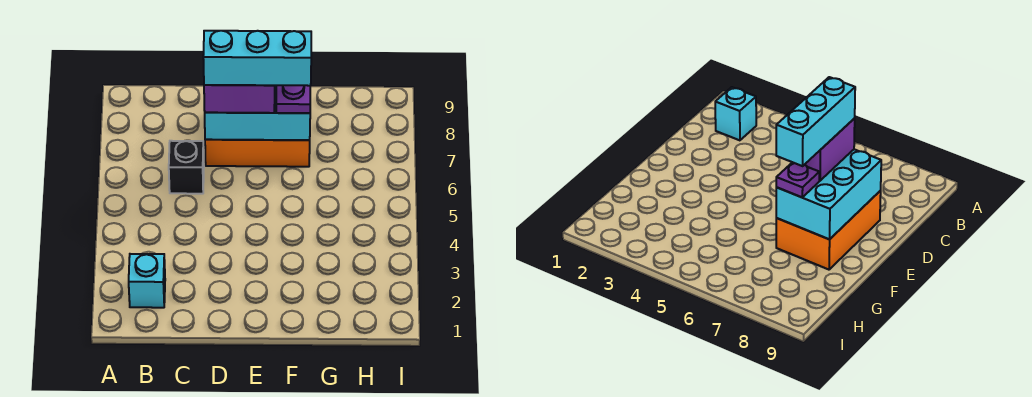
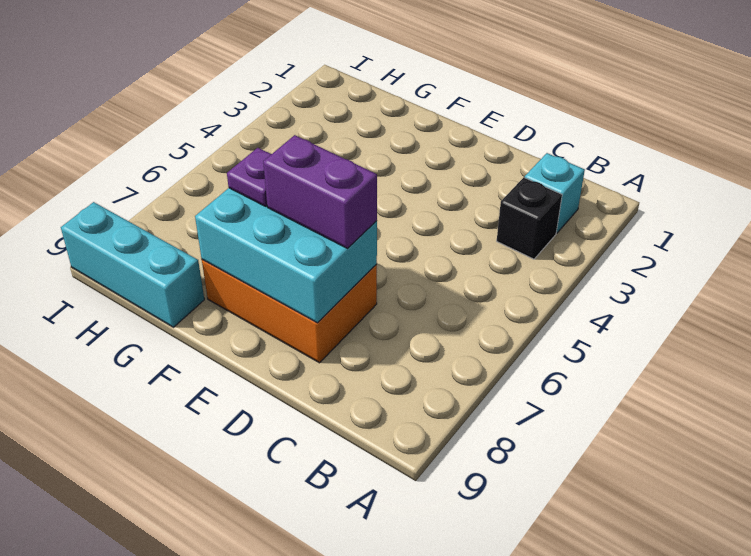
black brick C6 level 1 -> black brick B3 level 1
cyan brick D7:F7 level 4 -> cyan brick G9:I9 level 1

